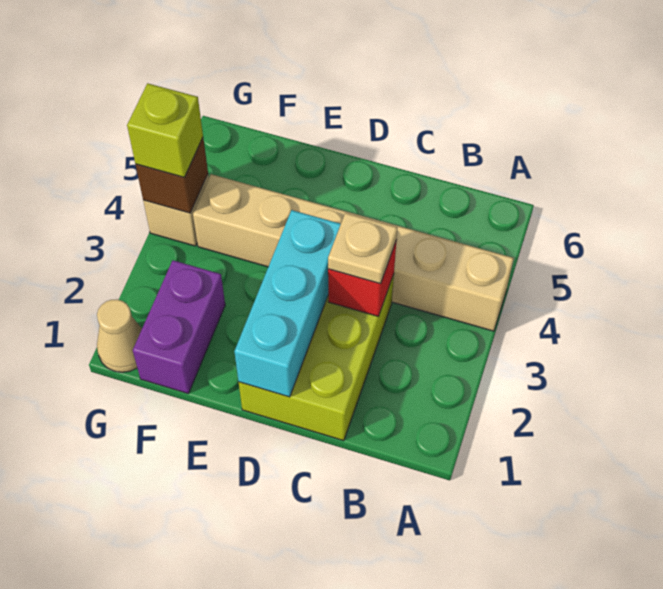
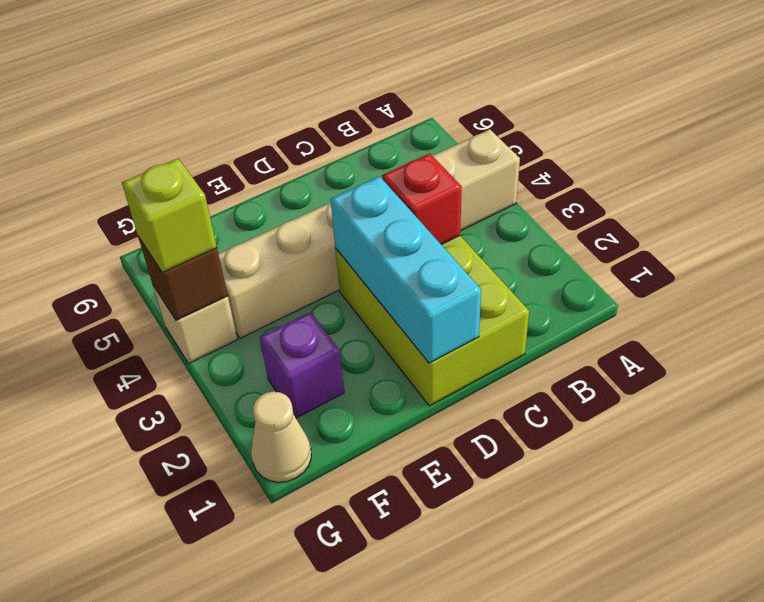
tan plate C3 level 3 -> none
purple brick F1:F2 level 1 -> purple brick F2 level 1

